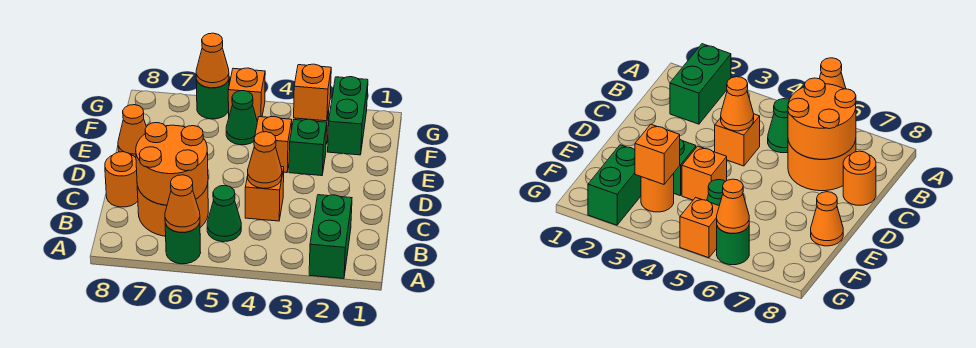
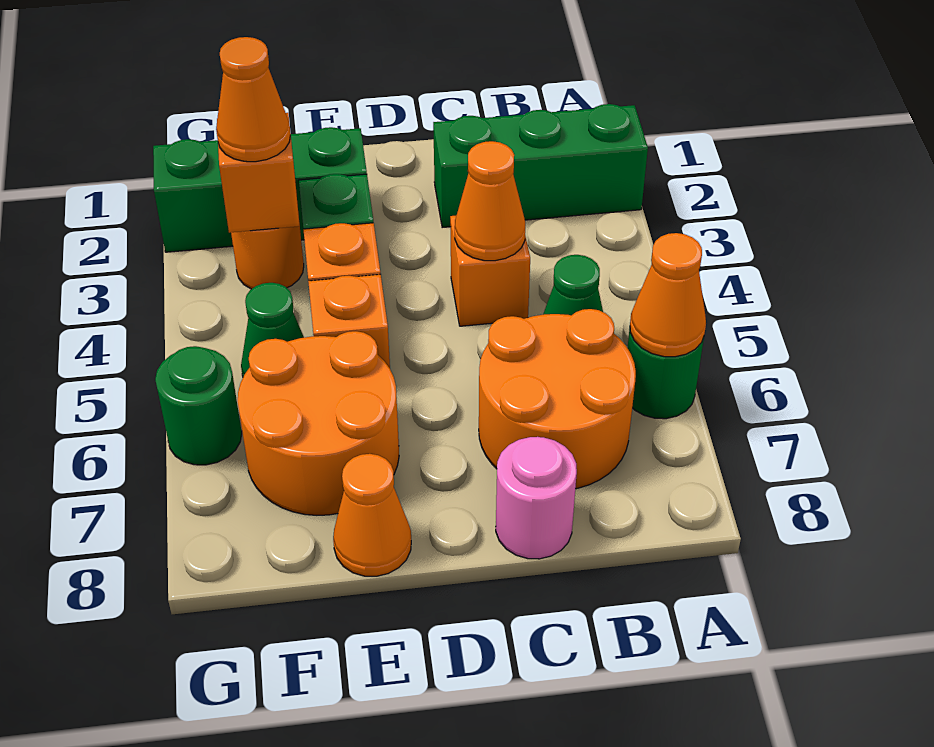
green brick A2:B2 level 1 -> green brick A2:C2 level 1
orange round brick B6:C7 level 2 -> orange round brick E6:F7 level 1
orange round brick C8 level 1 -> pink round brick C8 level 1
green brick F2:G2 level 1 -> green brick E2:G2 level 1
orange brick G5 level 1 -> orange brick E5 level 1
orange cone G6 level 2 -> orange cone F3 level 3

